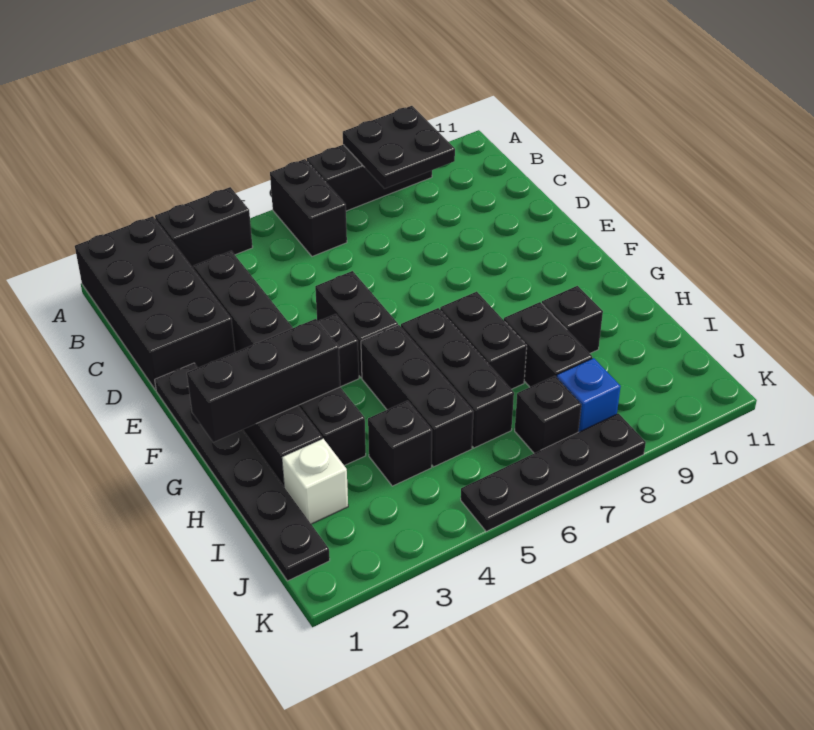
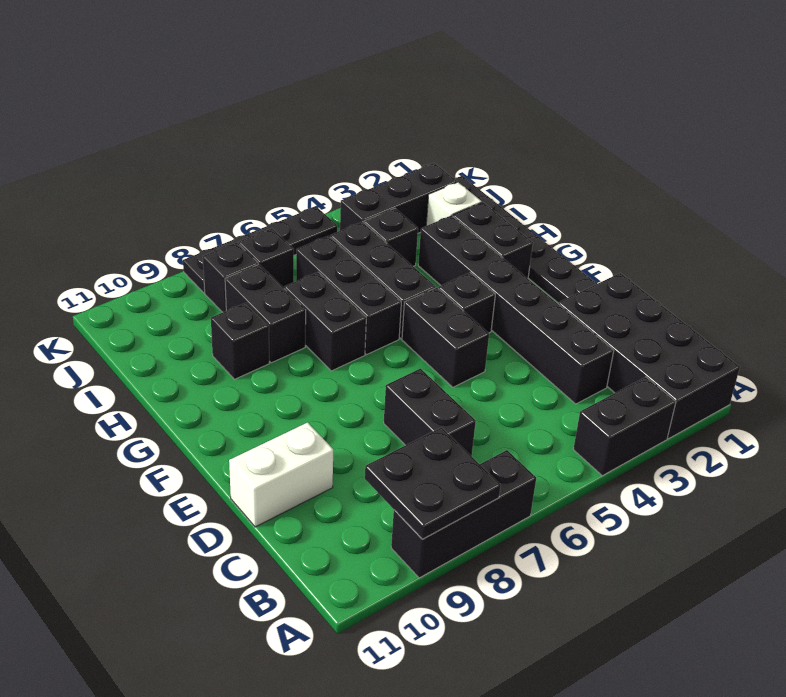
black brick A6:B6 level 1 -> black brick C7:D7 level 1
none -> white brick D10:D11 level 1
black brick G1:G3 level 2 -> black brick J2:J4 level 1
blue brick J8 level 1 -> black brick J8 level 1

